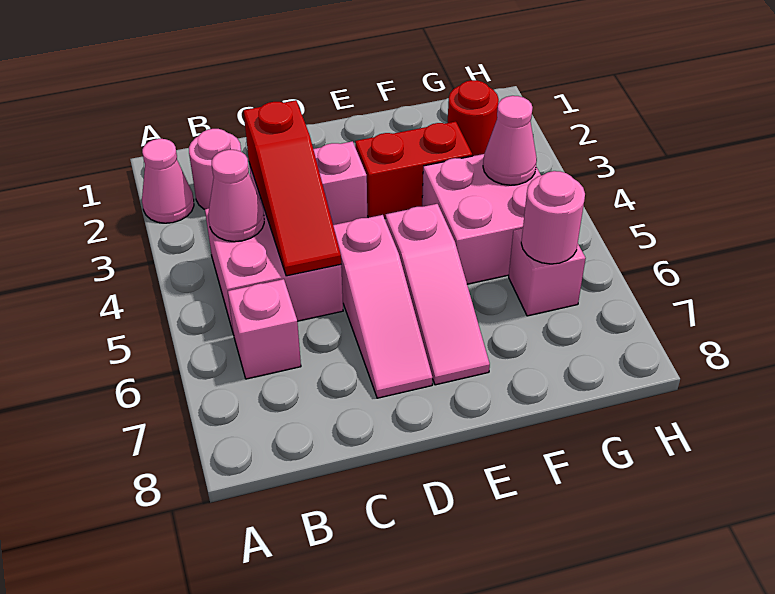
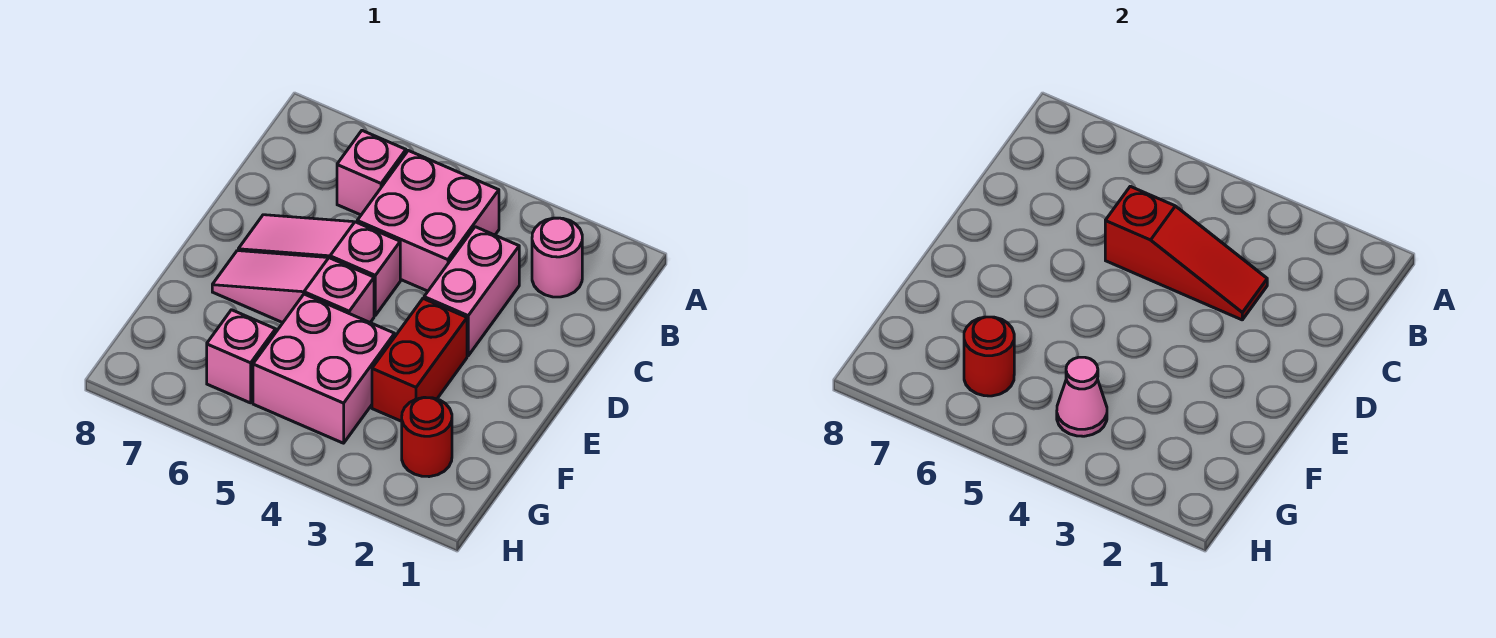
pink cone A2 level 1 -> none
pink cone B4 level 2 -> none
red slope C3:C5 level 2 top 3 -> red slope C3:C5 level 2 top 5
pink round brick G6 level 2 -> red round brick G6 level 2

